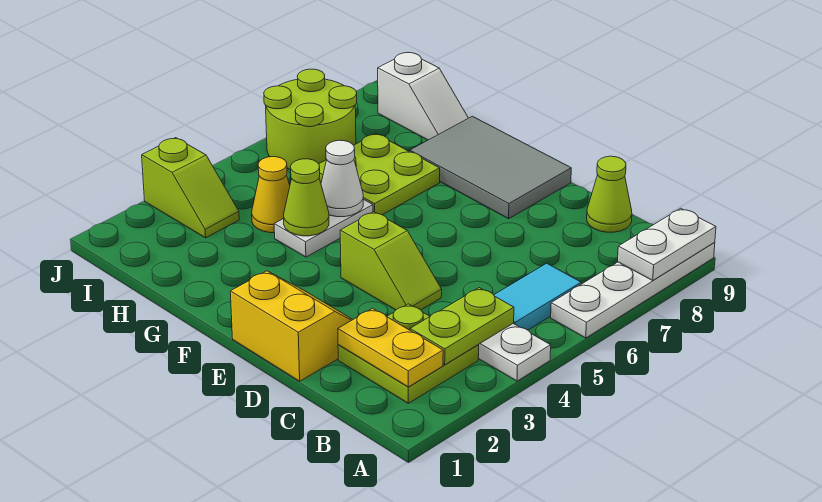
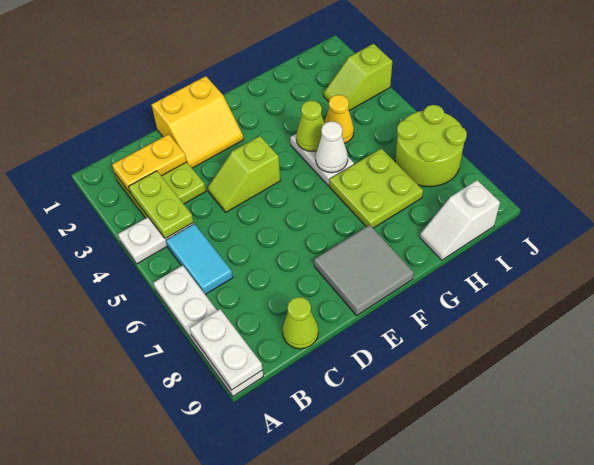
grey tile E8:G9 level 1 -> grey tile E8:F9 level 1

